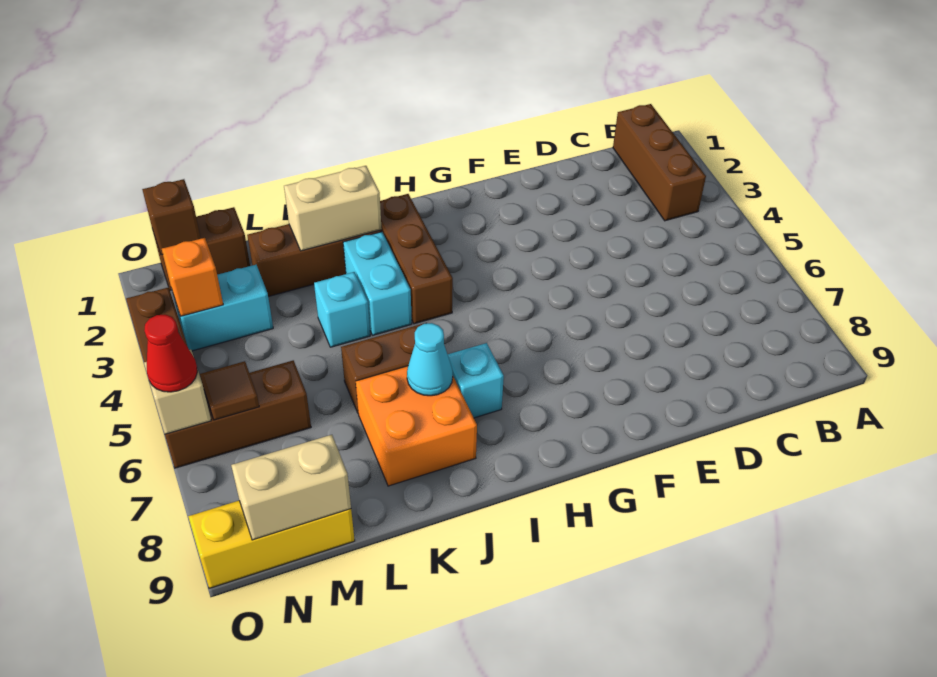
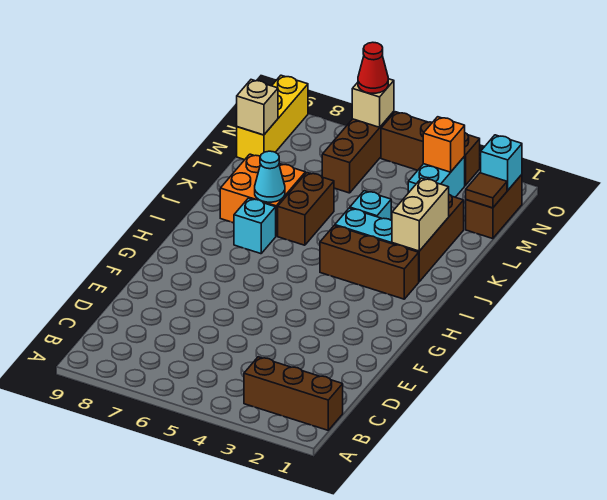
tan brick M9:N9 level 2 -> tan brick M9 level 2
brown brick N1 level 2 -> cyan brick N1 level 2
brown tile N6 level 2 -> brown tile M1 level 2

